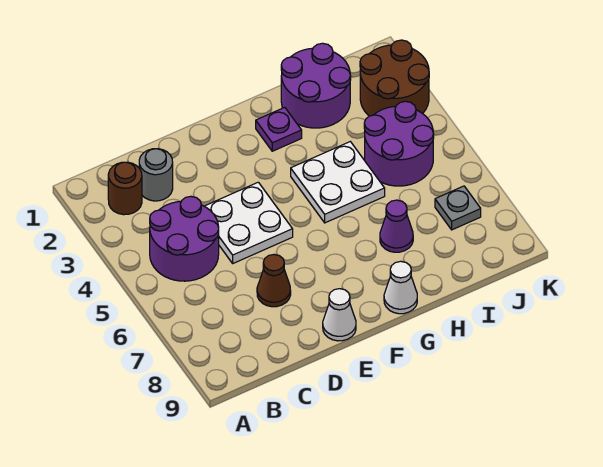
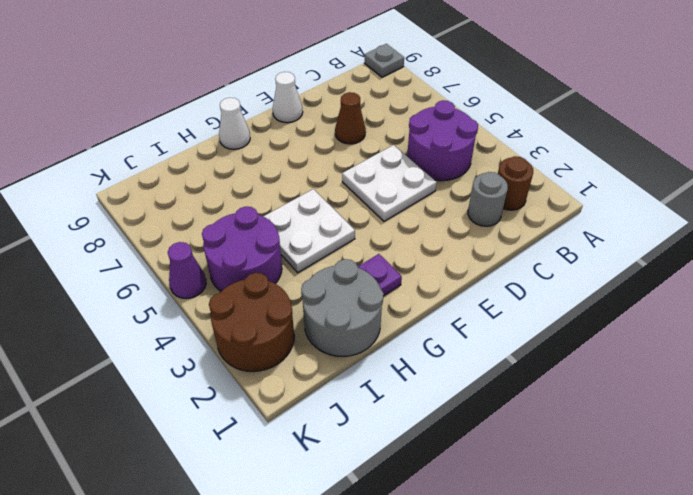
purple round brick H1:I2 level 1 -> grey round brick H1:I2 level 1
purple cone H7 level 1 -> purple cone K5 level 1
grey plate J7 level 1 -> grey plate A9 level 1

